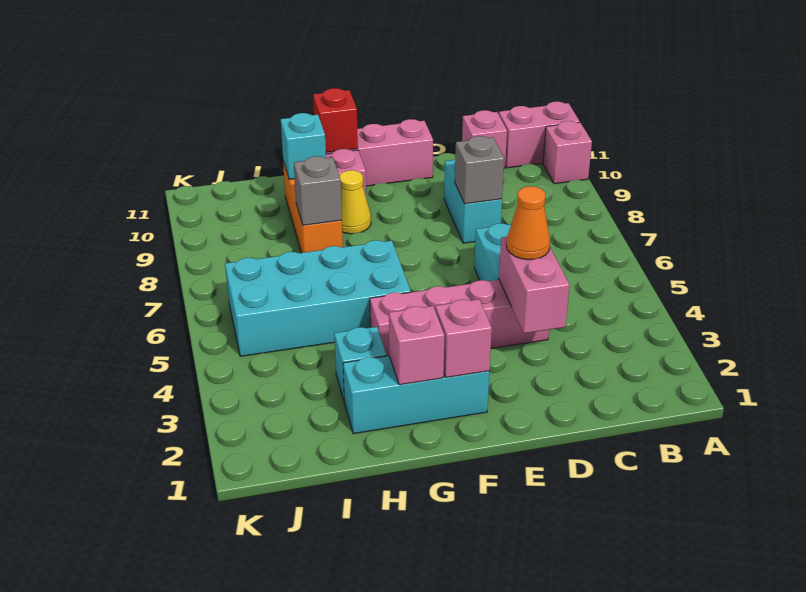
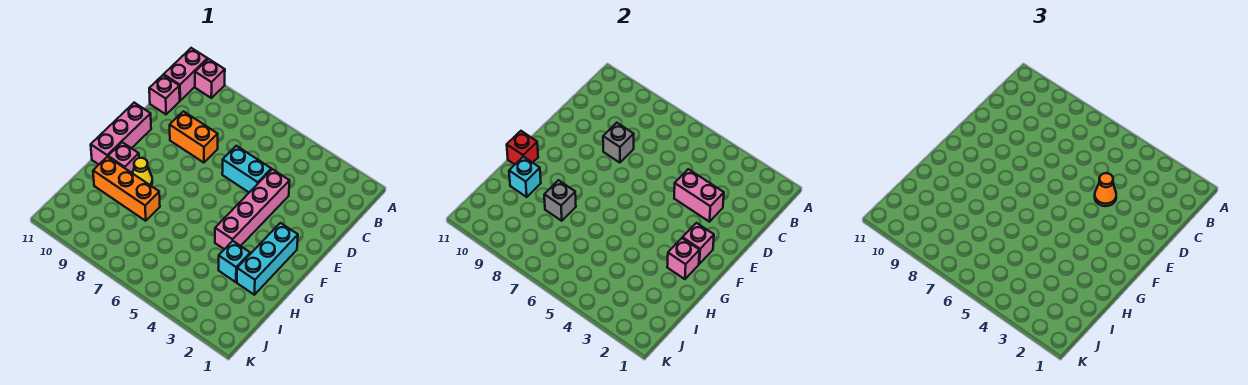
cyan brick D8:D9 level 1 -> orange brick D8:D9 level 1
cyan brick G5:J6 level 1 -> none

